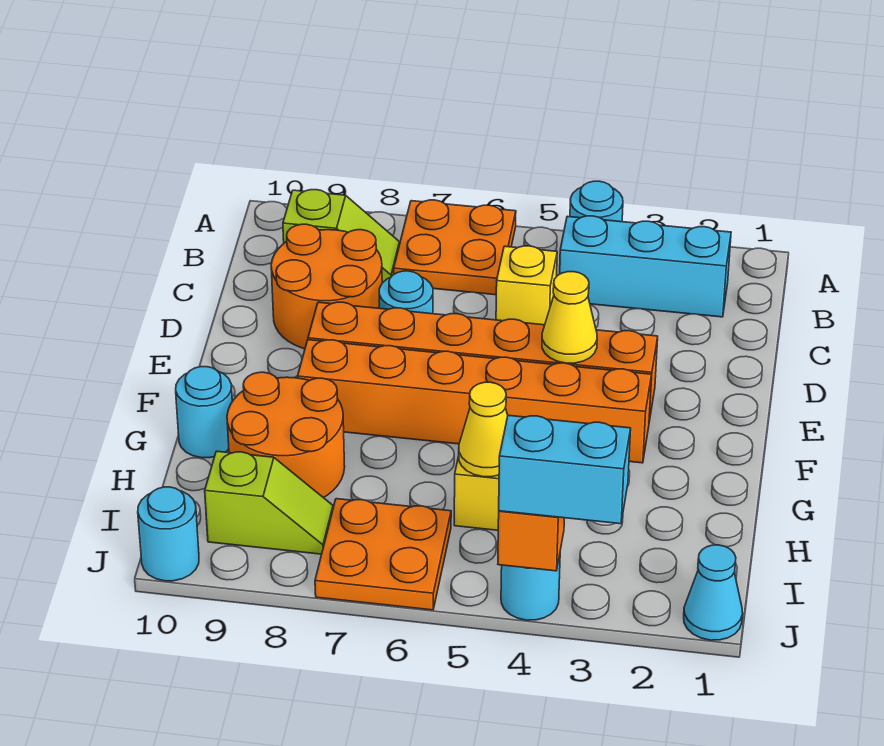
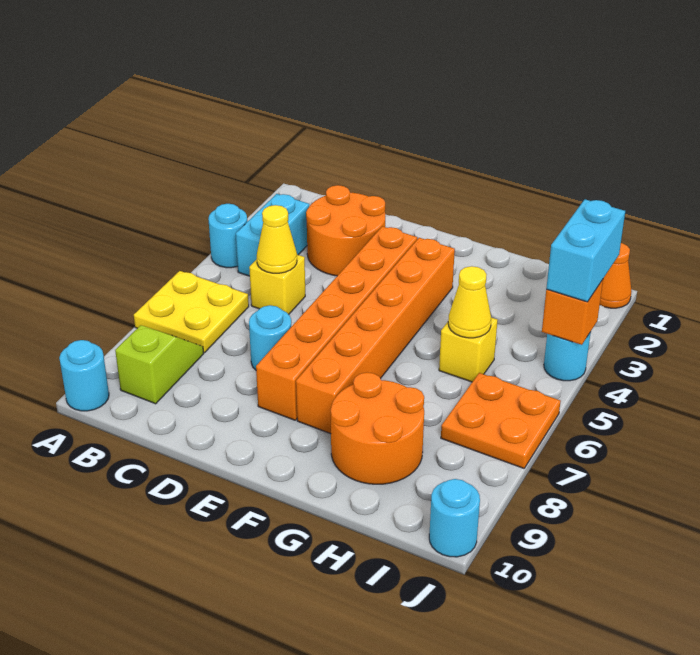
orange plate A6:B7 level 1 -> yellow plate A6:B7 level 1
cyan brick B2:B4 level 1 -> cyan brick B3:B4 level 1
orange round brick C8:D9 level 1 -> orange round brick C2:D3 level 1
yellow cone E4 level 2 -> yellow cone C5 level 2
cyan round brick G10 level 1 -> cyan round brick A10 level 1
lime slope I8:I9 level 1 top 9 -> none
cyan cone J1 level 1 -> orange cone J1 level 1

